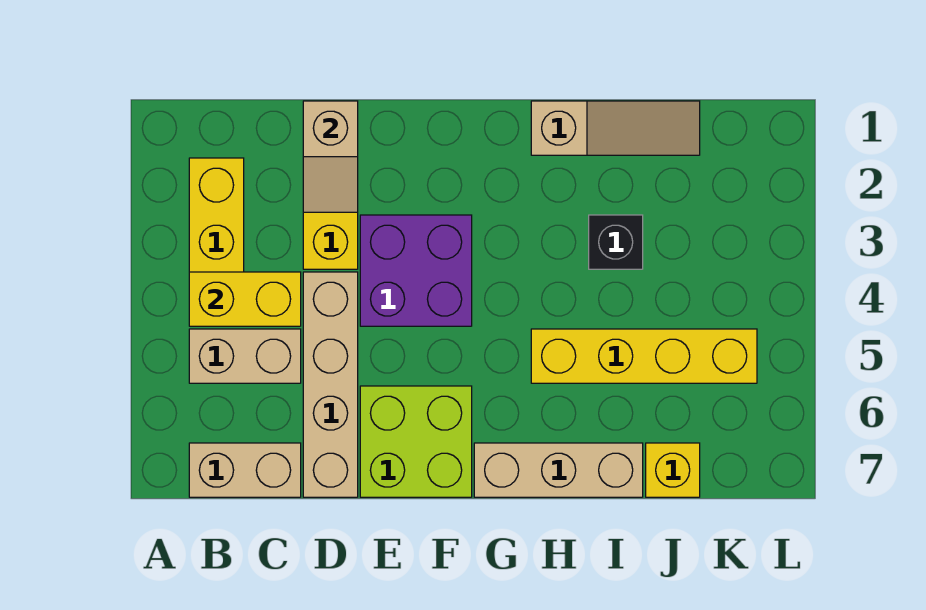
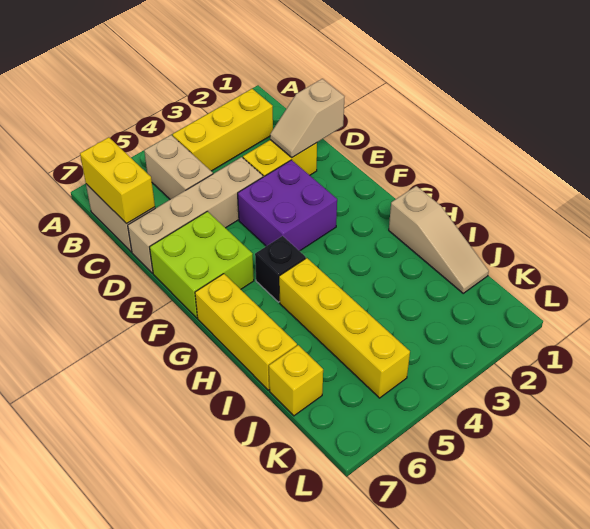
yellow brick B4:C4 level 2 -> yellow brick B7:C7 level 2
tan brick G7:I7 level 1 -> yellow brick G7:I7 level 1
black brick I3 level 1 -> black brick G5 level 1

